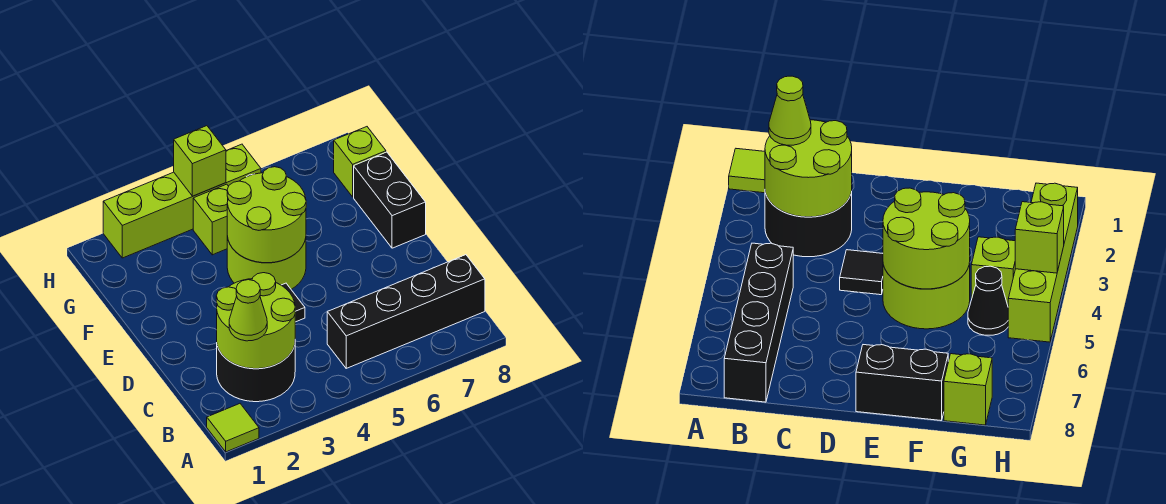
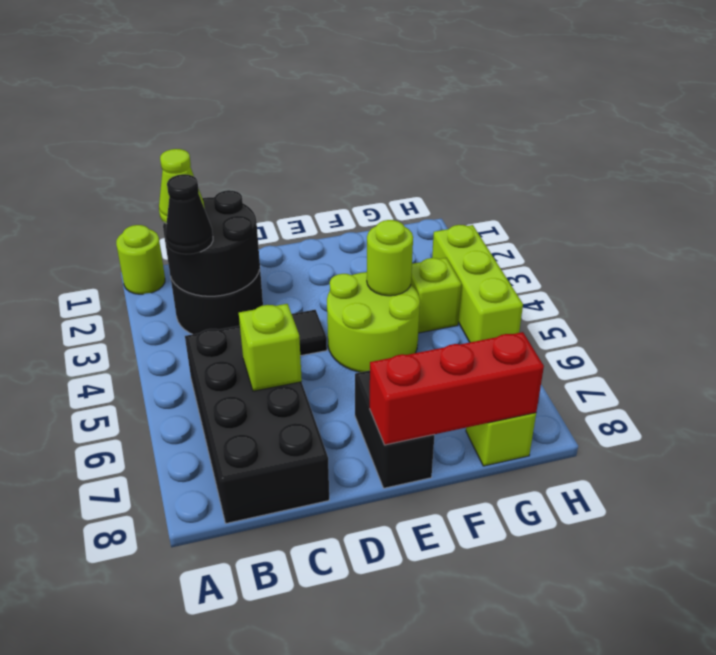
lime tile A1 level 1 -> lime round brick A1 level 1
lime round brick B2:C3 level 2 -> black round brick B2:C3 level 2
black brick B5:B8 level 1 -> black brick B5:C8 level 1
lime round brick E4:F5 level 2 -> lime round brick F4 level 2
black brick E8:F8 level 1 -> black brick E7:E8 level 1
none -> red brick E8:G8 level 2
black cone G5 level 1 -> black cone B3 level 3
lime brick H2:H5 level 1 -> lime brick H3:H5 level 1
lime brick H4 level 2 -> lime brick C6 level 2

